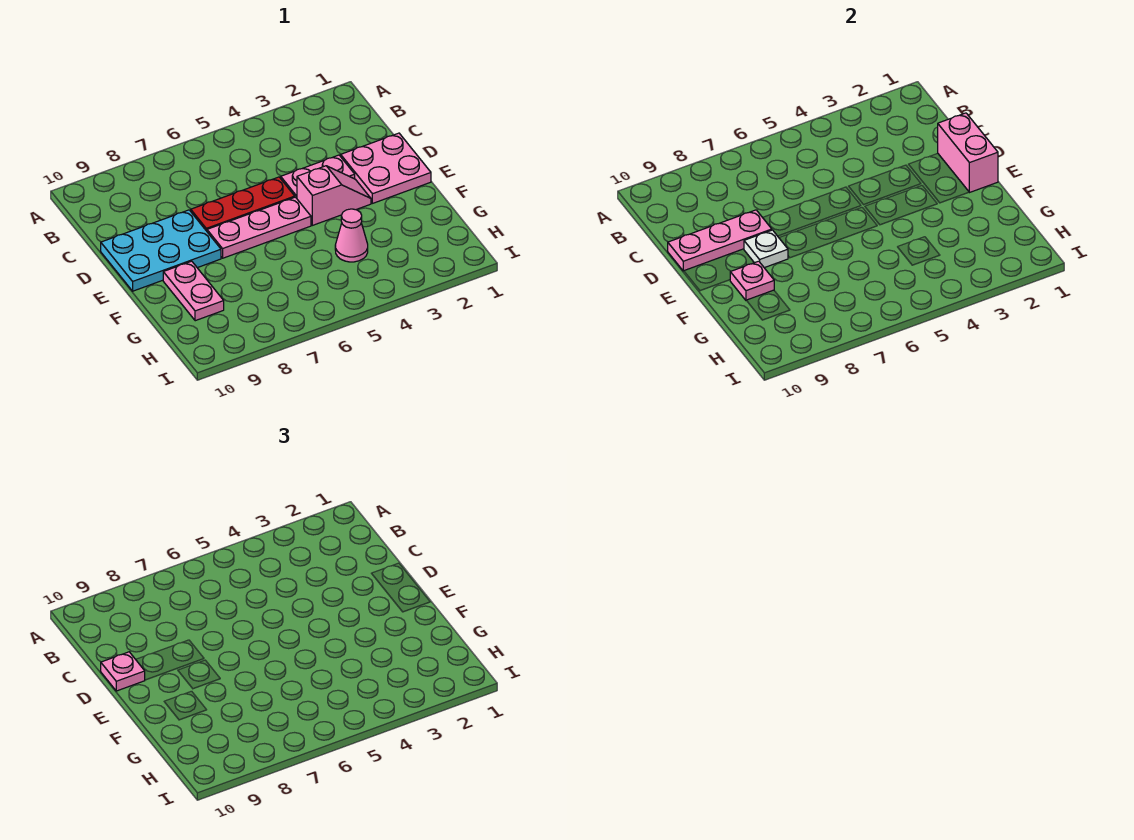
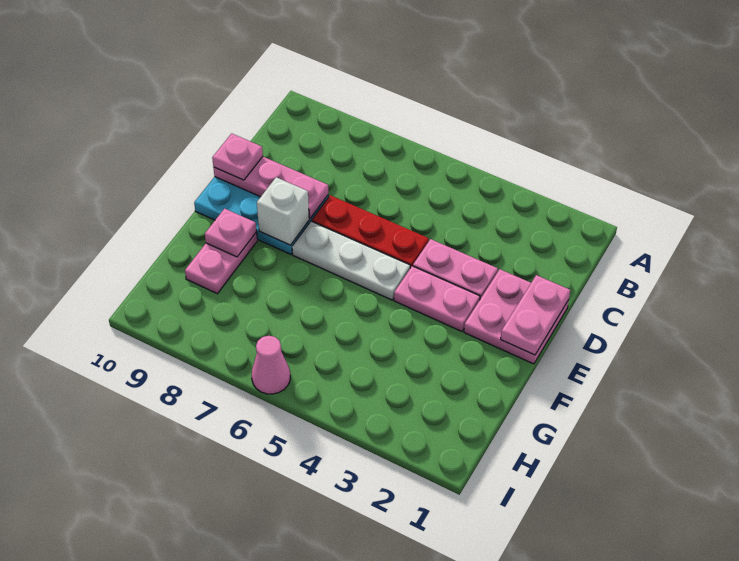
pink brick D1:E1 level 2 -> pink plate D1:E1 level 2
pink slope E3:E4 level 1 top 4 -> pink plate E3:E4 level 1
pink plate E5:E7 level 1 -> white plate E5:E7 level 1
white plate E8 level 2 -> white brick E8 level 2
pink cone G4 level 1 -> pink cone I6 level 1

